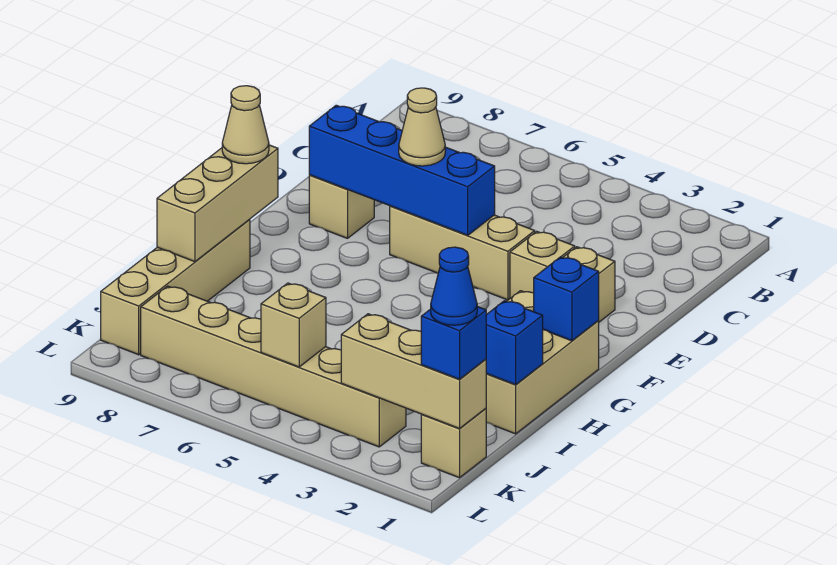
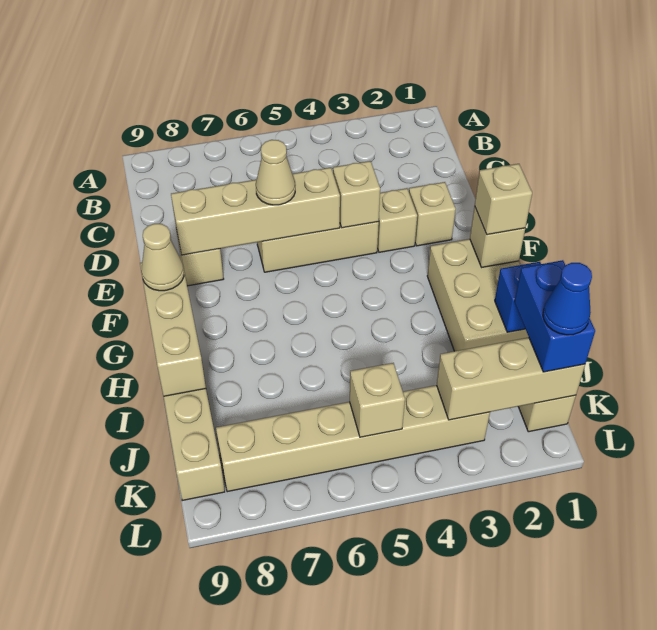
none -> tan brick E4 level 2
blue brick E5:E8 level 2 -> tan brick E5:E8 level 2
blue brick G1 level 2 -> tan brick G1 level 2
none -> tan brick G1 level 3
blue brick K1 level 3 -> blue brick J1:K1 level 3

